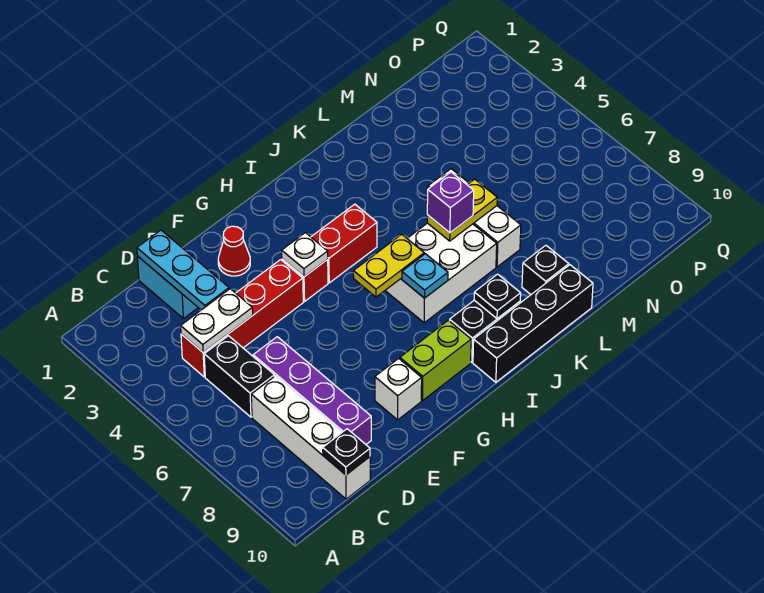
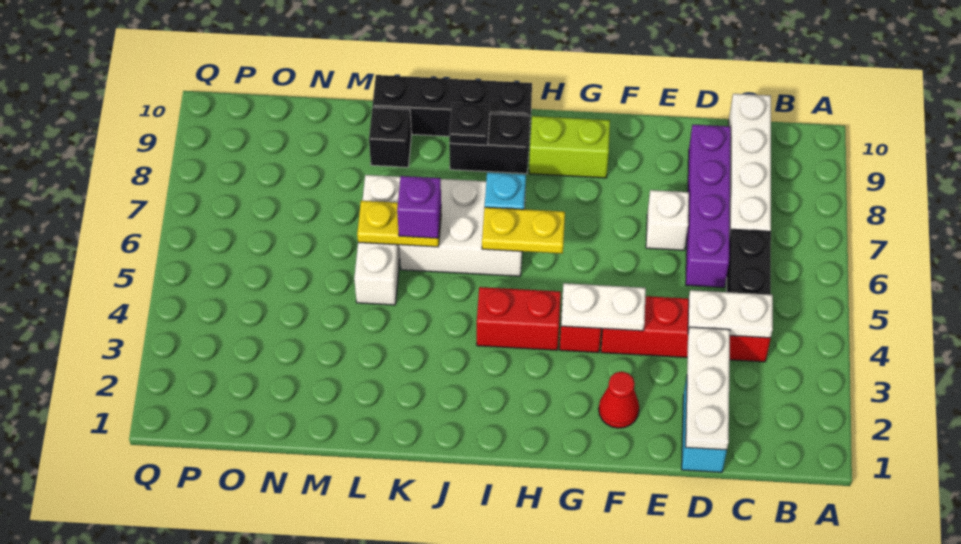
black plate C10 level 2 -> none
cyan plate D1:D3 level 2 -> white plate D1:D3 level 2
white brick F9 level 1 -> white brick E7 level 1
white plate G4 level 2 -> white plate F4:G4 level 2

